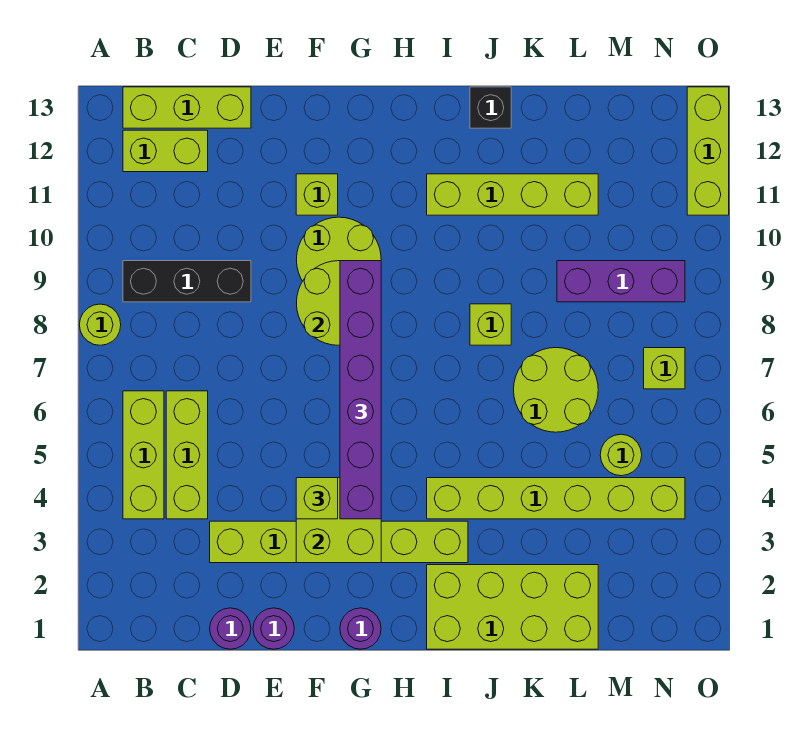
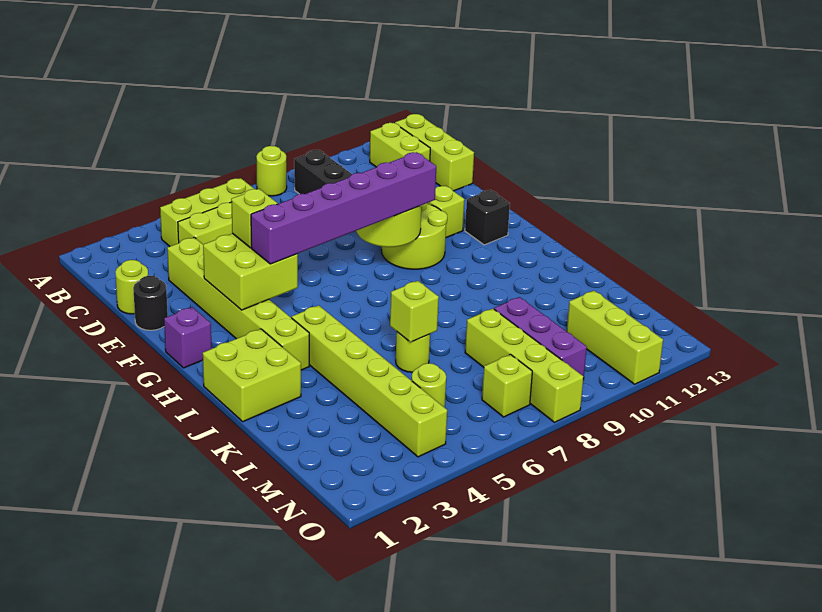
purple round brick D1 level 1 -> lime round brick D1 level 1
purple round brick E1 level 1 -> black round brick E1 level 1
purple round brick G1 level 1 -> purple brick G1 level 1
lime brick I1:L2 level 1 -> lime brick I1:J2 level 1
lime brick I11:L11 level 1 -> lime brick L8:O8 level 1
lime brick J8 level 1 -> lime brick K6 level 2
black brick J13 level 1 -> black brick G12 level 1
lime round brick K6:L7 level 1 -> lime round brick K6 level 1
lime brick O11:O13 level 1 -> lime brick M11:O11 level 1

